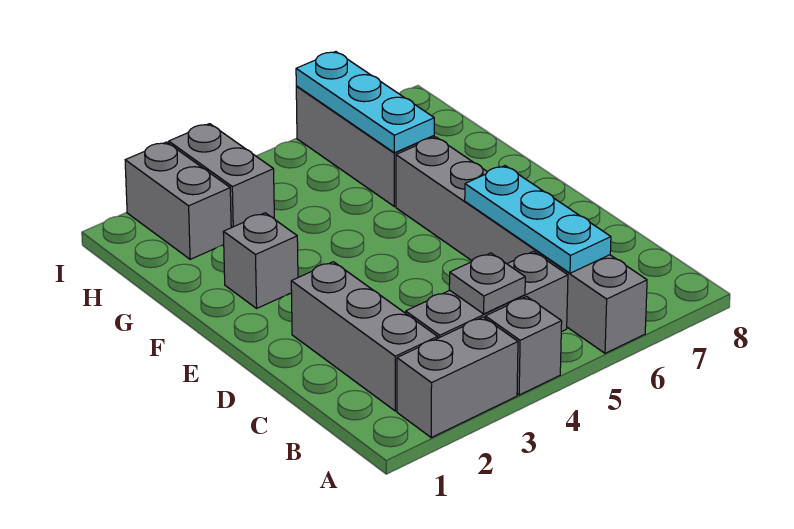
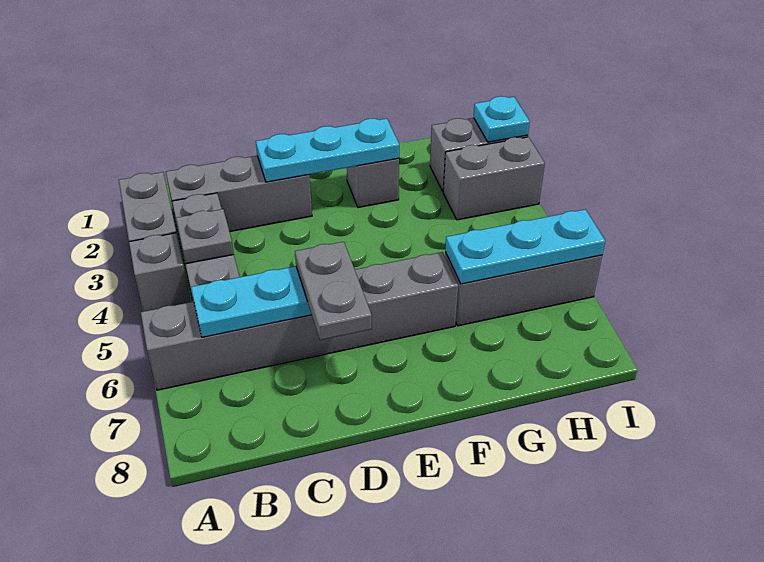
none -> cyan plate D2:F2 level 2
none -> grey plate D6:D7 level 3
none -> cyan plate I2 level 2

